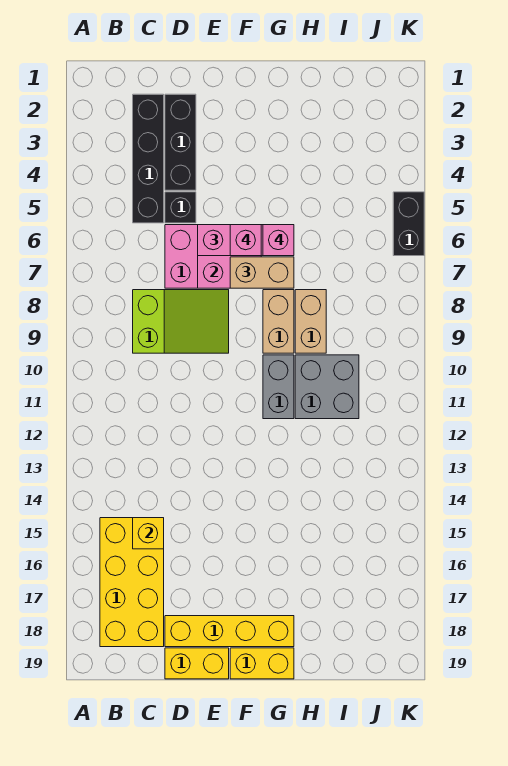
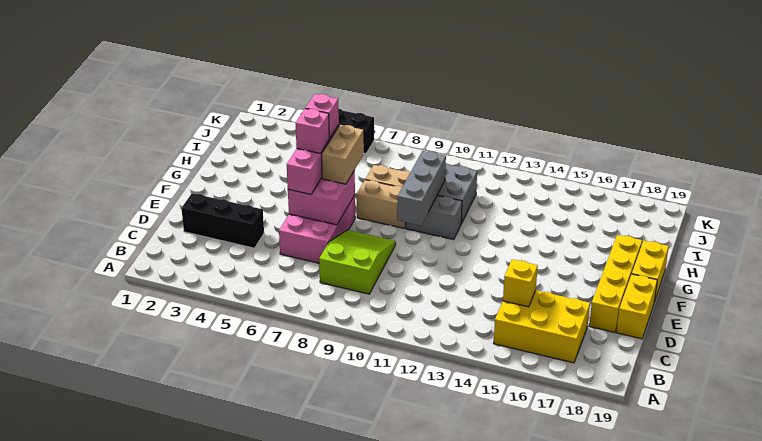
yellow brick B15:C18 level 1 -> yellow brick B15:C17 level 1
black brick C2:C5 level 1 -> none
black brick D5 level 1 -> none
none -> grey brick F10:H10 level 2

